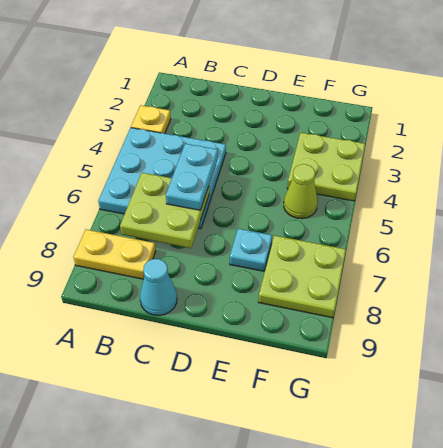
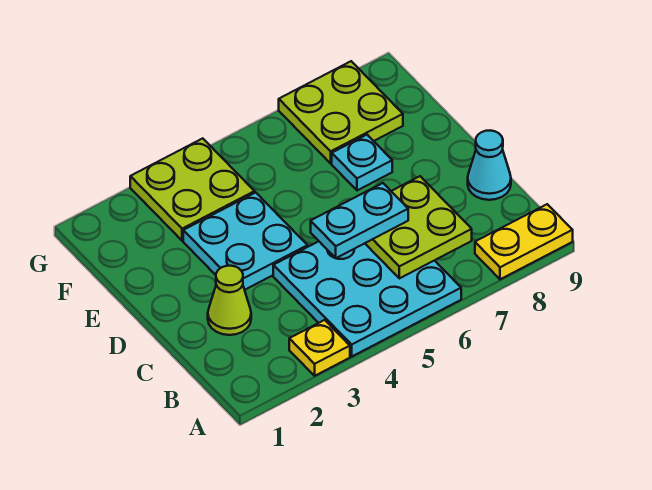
yellow plate A8:B8 level 1 -> yellow plate A8:A9 level 1
none -> cyan plate D3:E4 level 1
lime cone F5 level 1 -> lime cone C2 level 1

